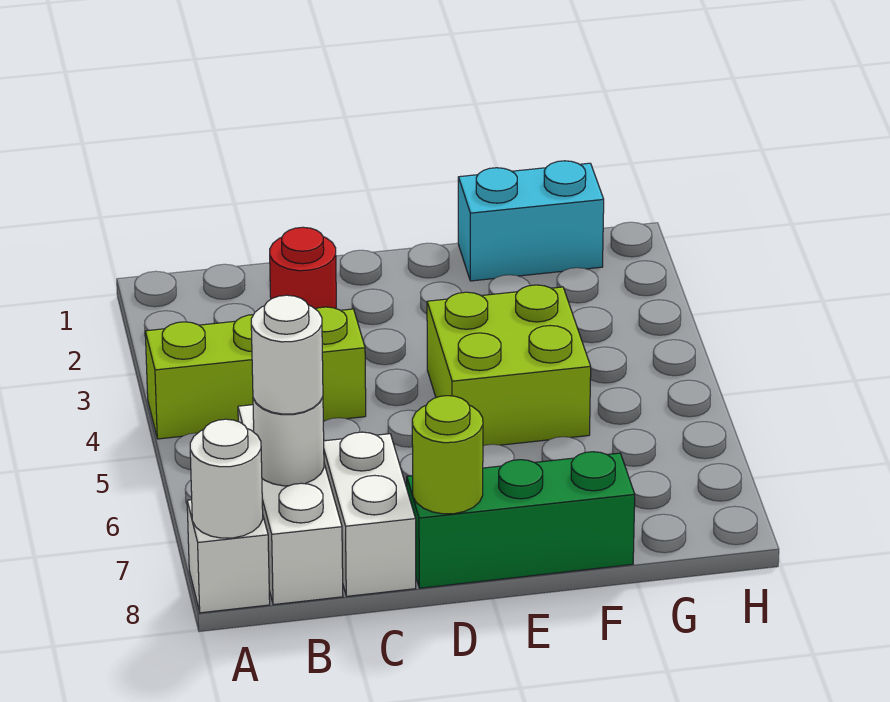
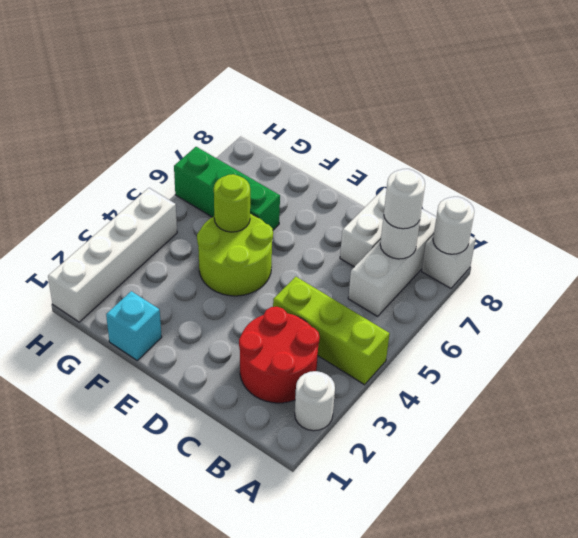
none -> white round brick A2 level 1
red round brick C2 level 1 -> red round brick B2:C3 level 1
green brick D8:F8 level 1 -> green brick F6:H6 level 1
lime round brick D8 level 2 -> lime round brick F5 level 2
lime brick E4:F5 level 1 -> lime round brick E4:F5 level 1
cyan brick F1:G1 level 1 -> cyan brick F1 level 1
none -> white brick H1:H4 level 1

